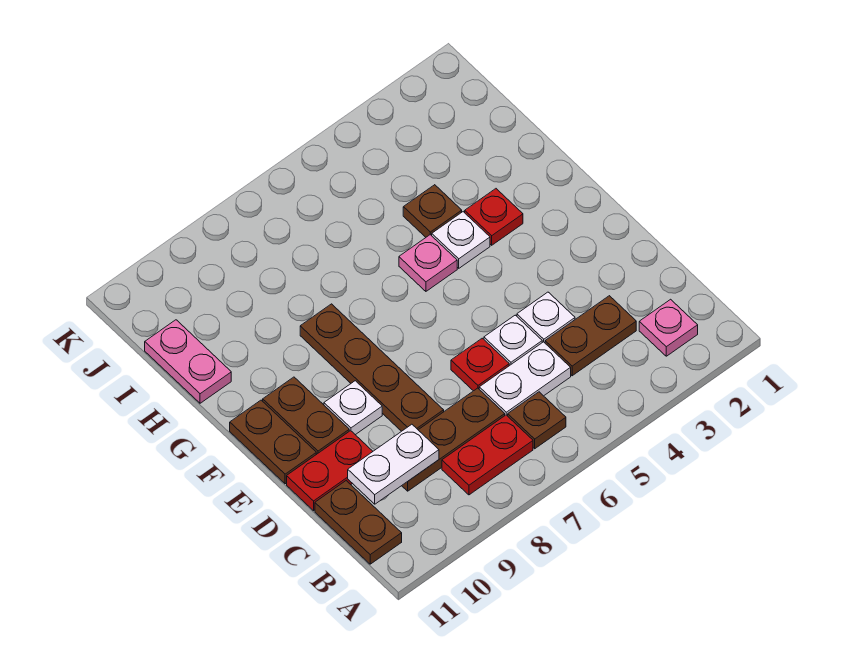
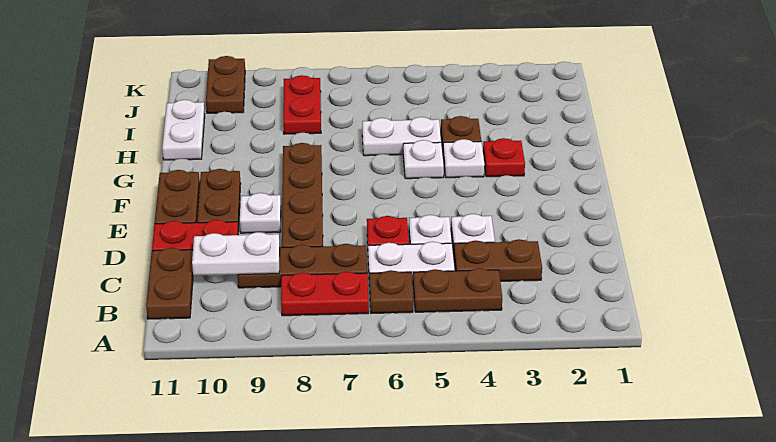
pink plate B2 level 1 -> none
none -> brown plate B4:B5 level 1
pink plate G5 level 1 -> white plate G5 level 1
none -> white plate H5:H6 level 1
pink plate H11:I11 level 1 -> white plate H11:I11 level 1
none -> red plate I8:J8 level 1
none -> brown plate J10:K10 level 1

